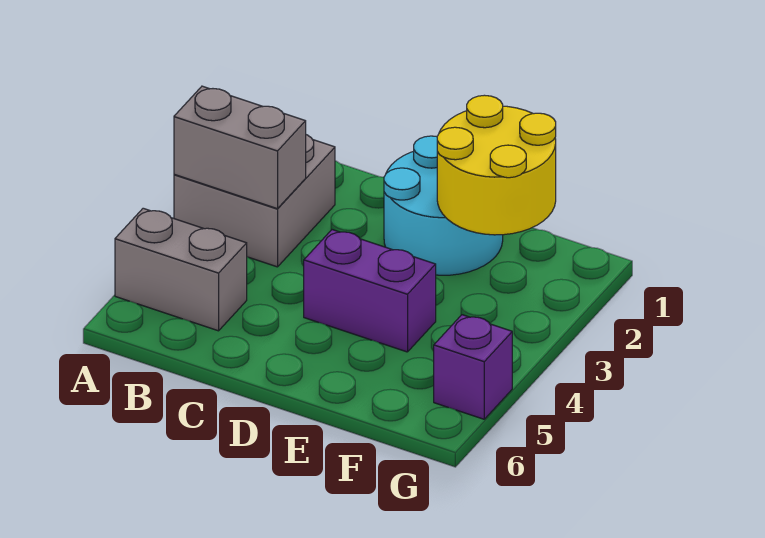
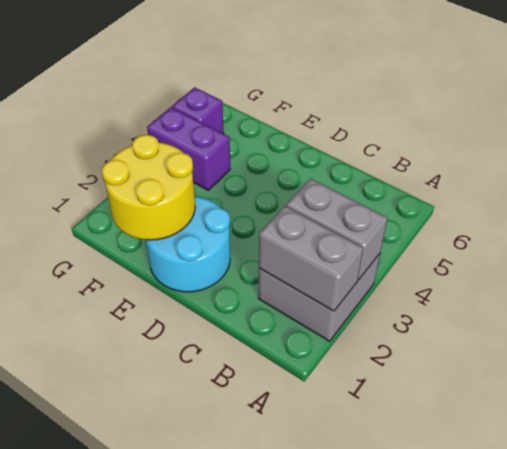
grey brick A5:B5 level 1 -> grey brick A2:B2 level 2
purple brick D4:E4 level 1 -> purple brick F4:G4 level 1

